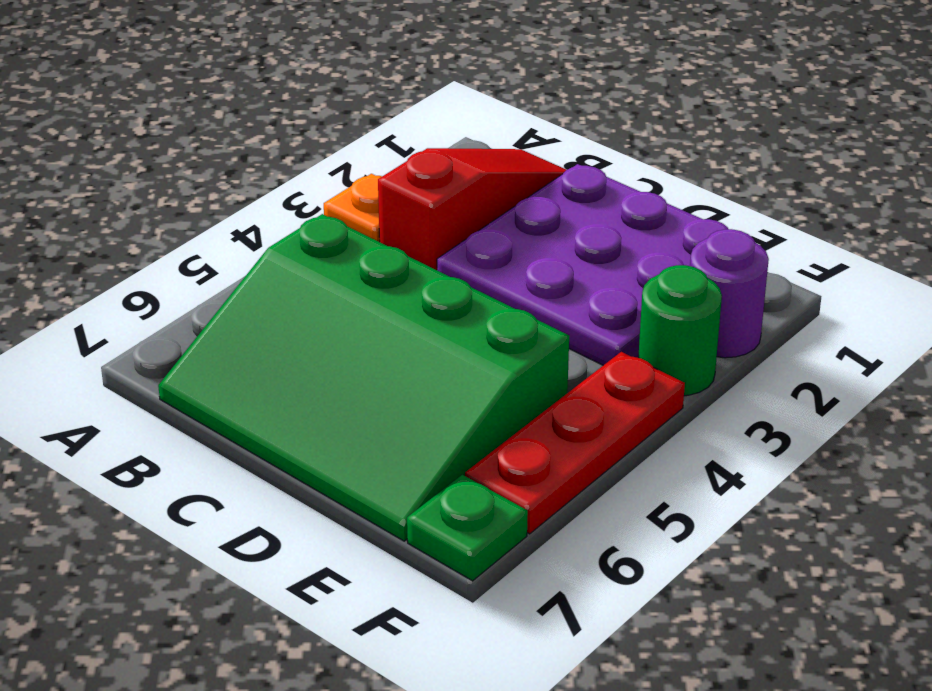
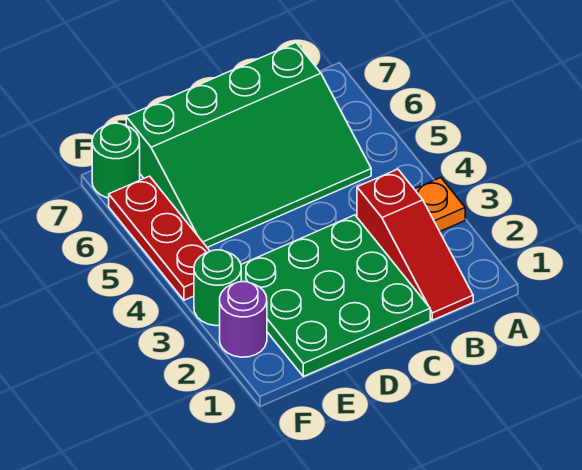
green slope B5:E7 level 1 top 5 -> green slope B5:E7 level 1 top 7
purple plate C1:E3 level 1 -> green plate C1:E3 level 1
green plate F7 level 1 -> green round brick F7 level 1

